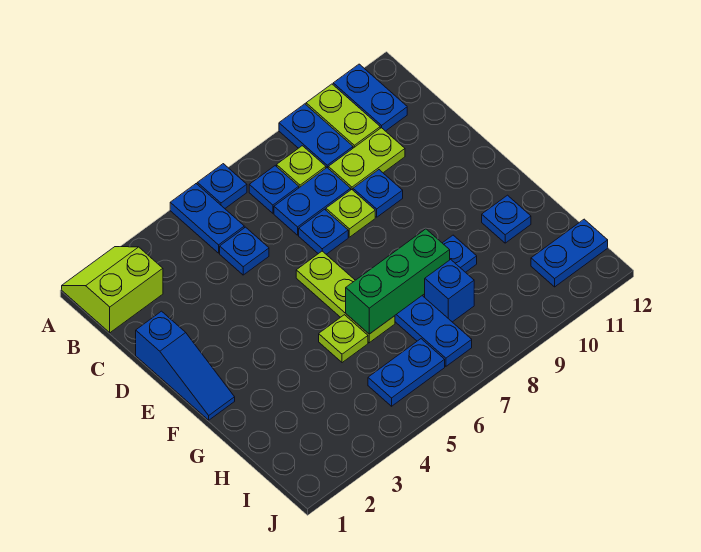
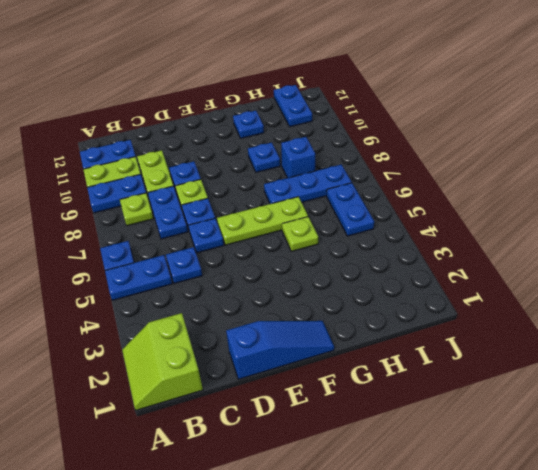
blue plate B7 level 1 -> blue plate D6 level 1
green brick G6:G8 level 2 -> none

